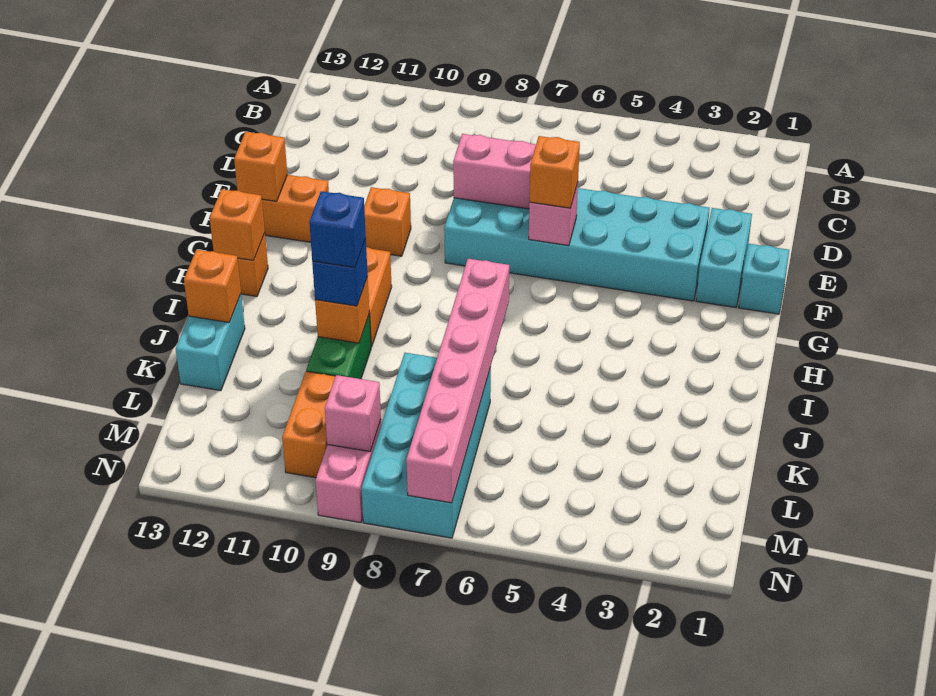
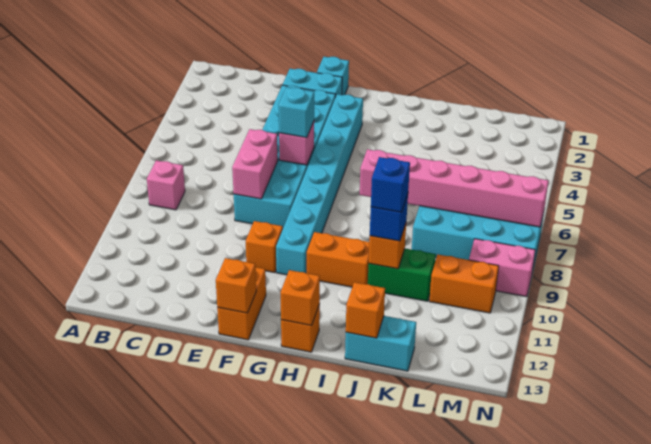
orange brick F6 level 3 -> cyan brick F6 level 3
none -> cyan brick G3:G10 level 1
pink brick M9 level 2 -> pink brick B8 level 1

